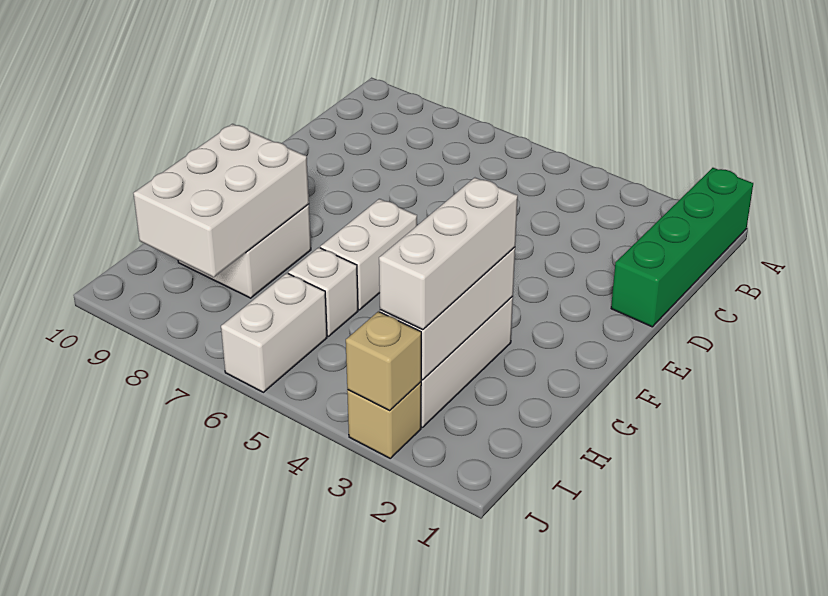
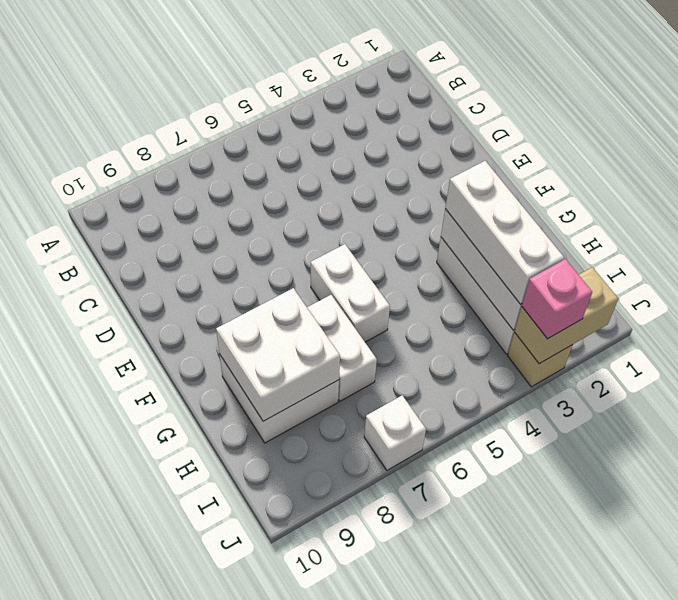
green brick A1:D1 level 1 -> none
white brick G8:I9 level 2 -> white brick G8:H9 level 2
white brick H6 level 1 -> white brick J7 level 1
white brick I6:J6 level 1 -> white brick G7:H7 level 1
tan brick J3 level 2 -> tan brick J2:J3 level 2
none -> pink brick J3 level 3

